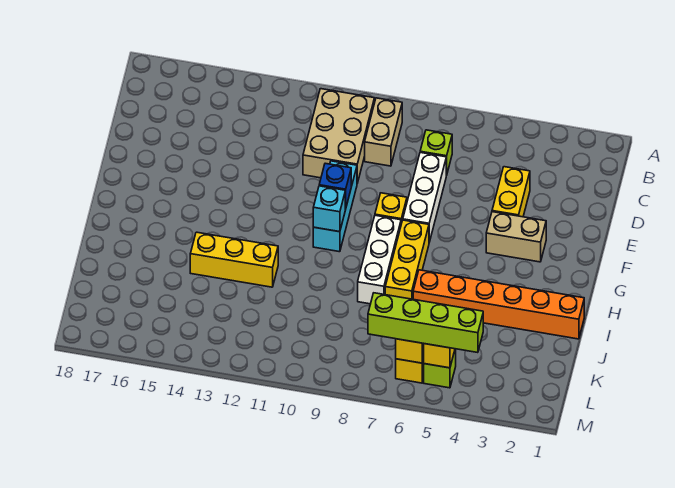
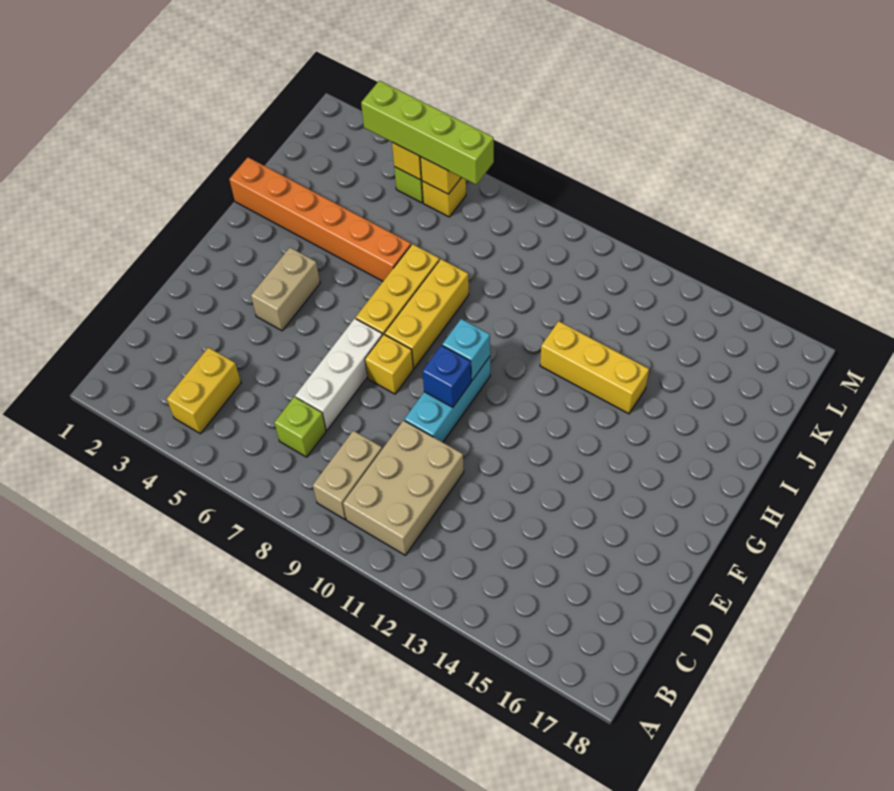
yellow brick D4:E4 level 1 -> yellow brick B4:C4 level 1
tan brick F3:F4 level 1 -> tan brick F4:G4 level 1
white brick G8:I8 level 1 -> yellow brick G8:I8 level 1

